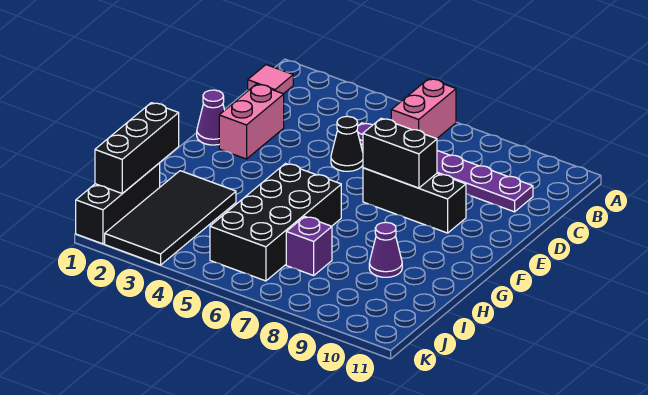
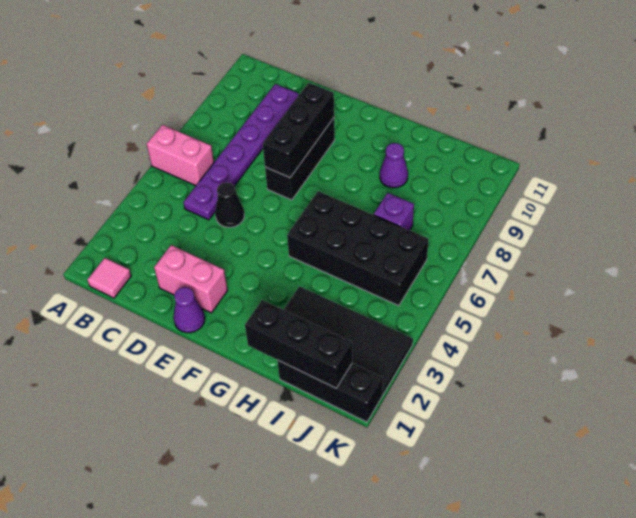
black brick E7:E8 level 2 -> black brick E7:E9 level 2

